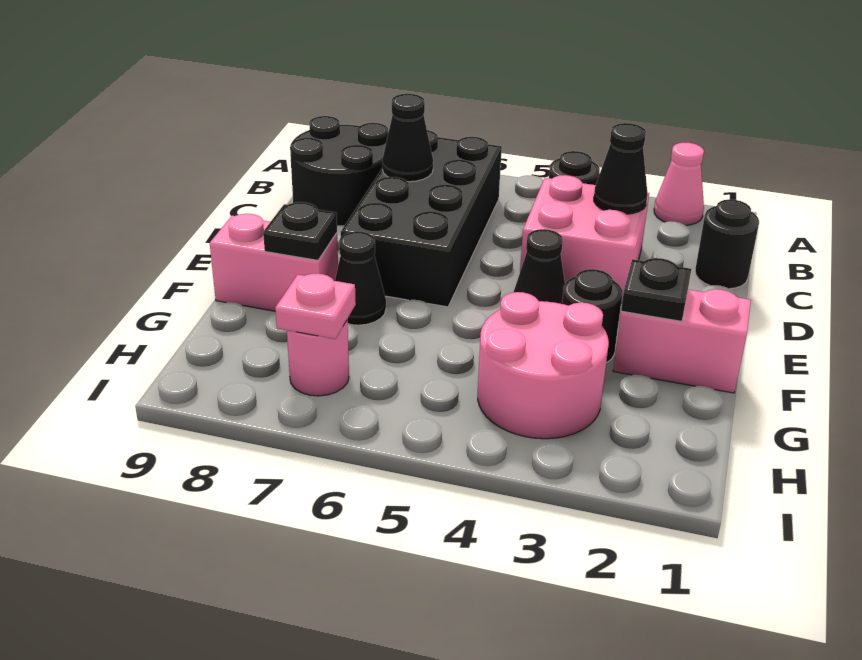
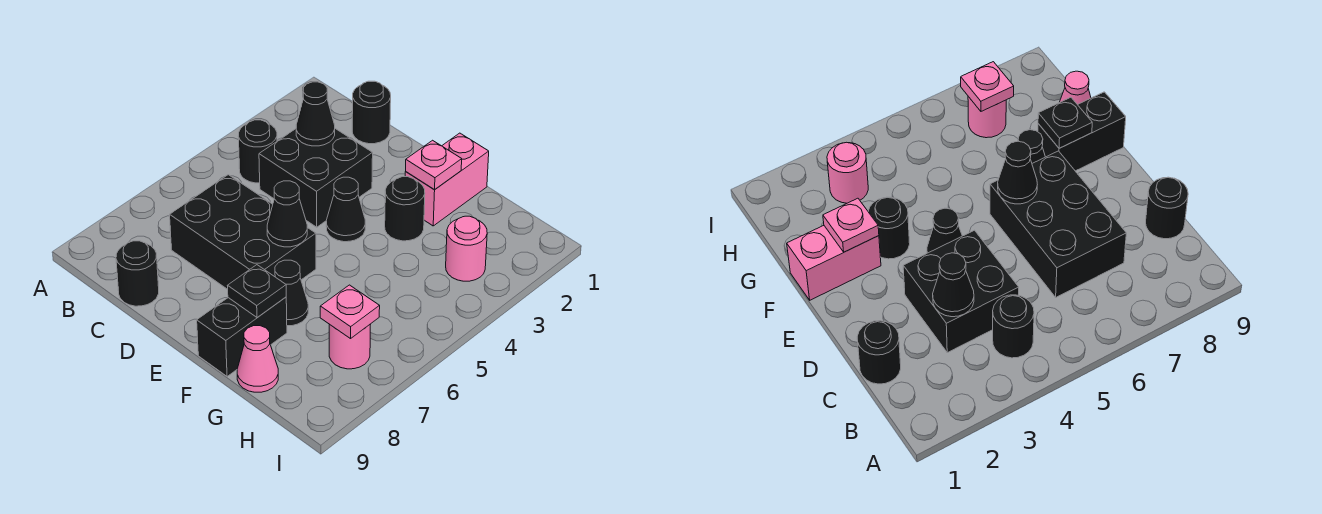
pink cone A2 level 1 -> pink cone G9 level 1
black brick B6:E7 level 1 -> black brick C6:E7 level 1
black round brick B8:C9 level 1 -> black round brick C9 level 1
pink brick C3:D4 level 1 -> black brick C3:D4 level 1
black cone C7 level 2 -> black cone E6 level 2
black plate F2 level 2 -> pink plate F2 level 2
pink brick F8:F9 level 1 -> black brick F8:F9 level 1
pink round brick G3:H4 level 1 -> pink round brick H3 level 1

